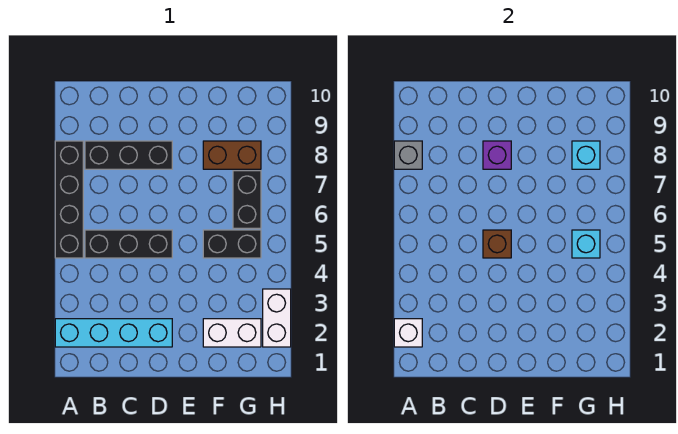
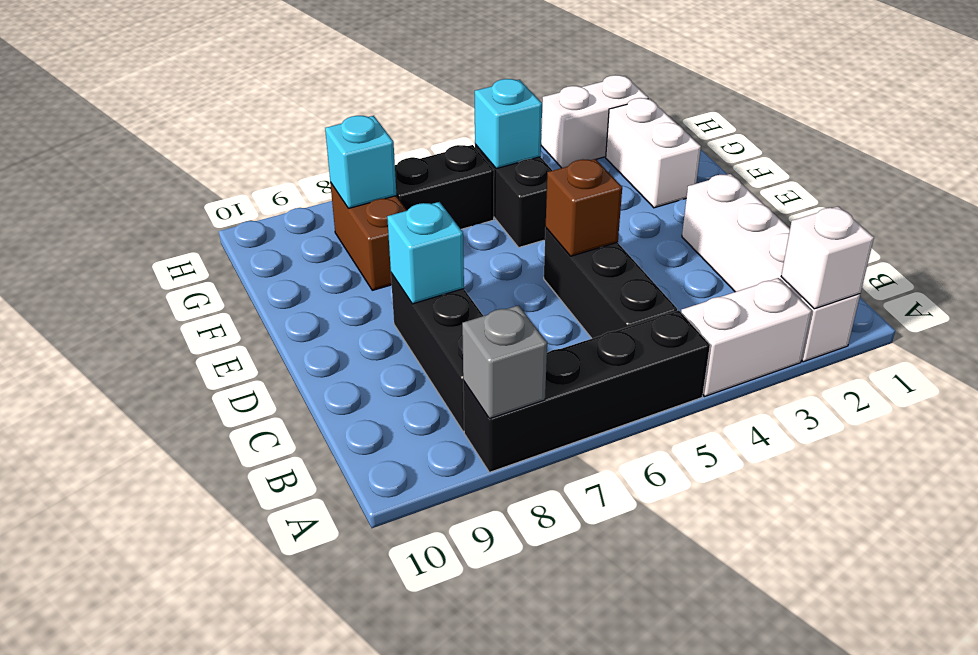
cyan brick A2:D2 level 1 -> white brick A2:D2 level 1
none -> white brick A3:A4 level 1
purple brick D8 level 2 -> cyan brick D8 level 2

